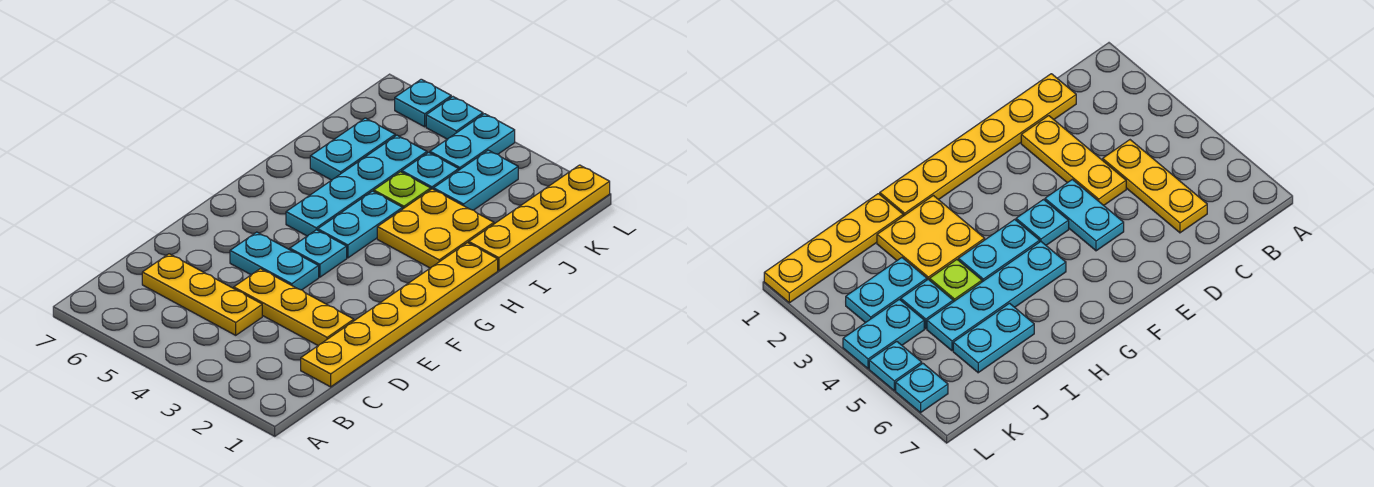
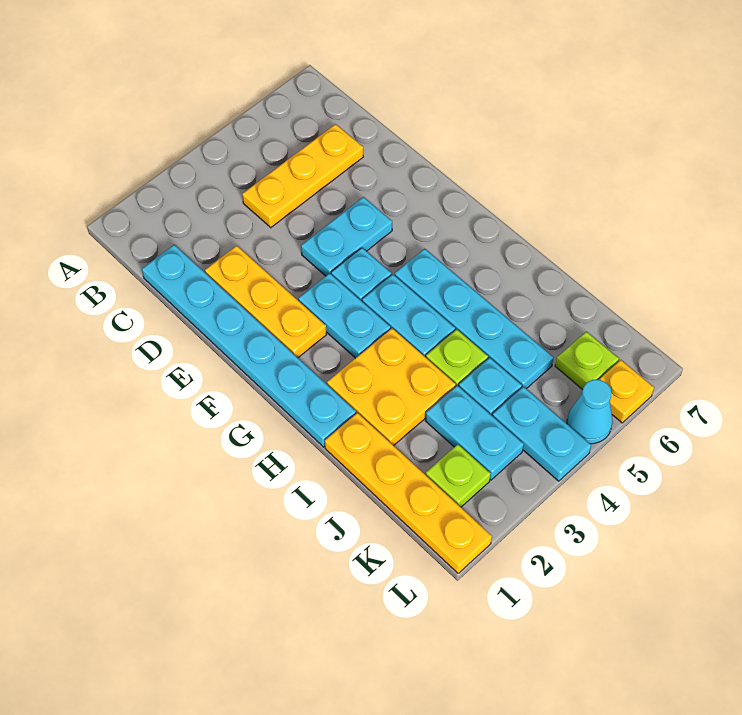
yellow plate C1:H1 level 1 -> cyan plate C1:H1 level 1
yellow plate D2:D4 level 1 -> yellow plate D2:F2 level 1
cyan plate I6:J6 level 1 -> cyan plate F3:G3 level 1
none -> lime plate K2 level 1
none -> lime plate K6 level 1
cyan plate L5 level 1 -> cyan cone L5 level 1
cyan plate L6 level 1 -> yellow plate L6 level 1

